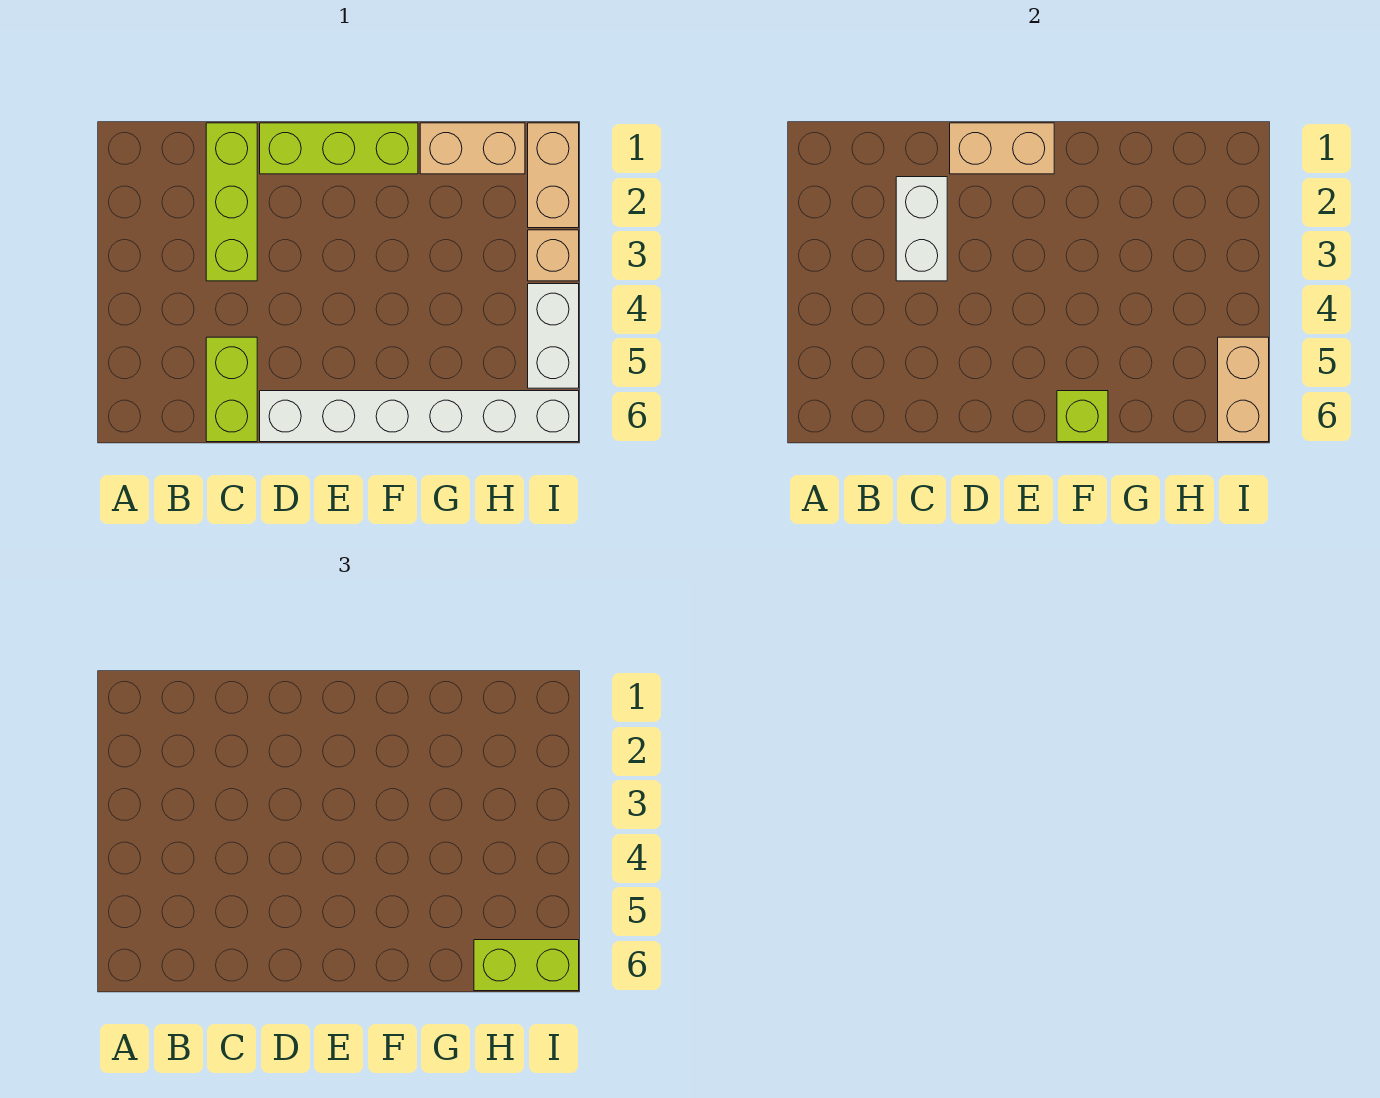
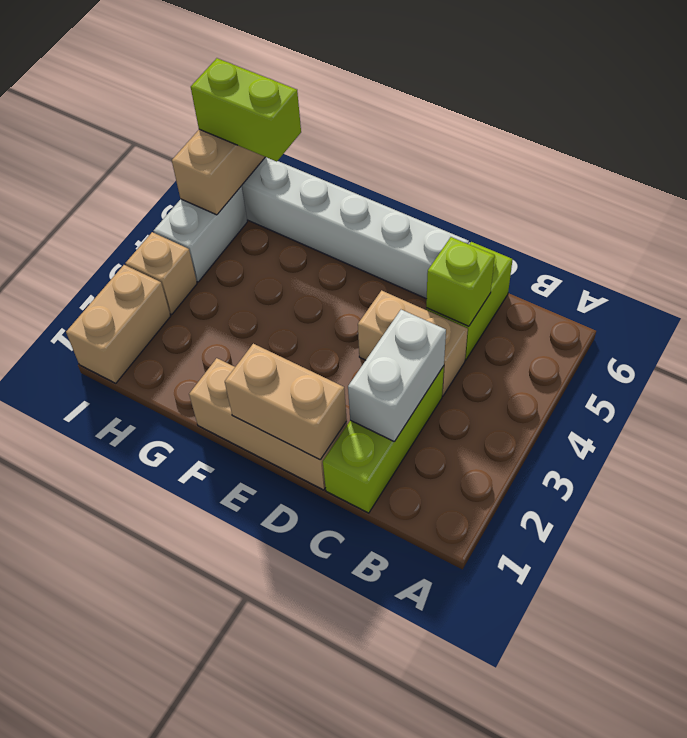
lime brick D1:F1 level 1 -> tan brick D1:F1 level 1
lime brick F6 level 2 -> lime brick C5 level 2
tan brick G1:H1 level 1 -> tan brick C4:D4 level 1

